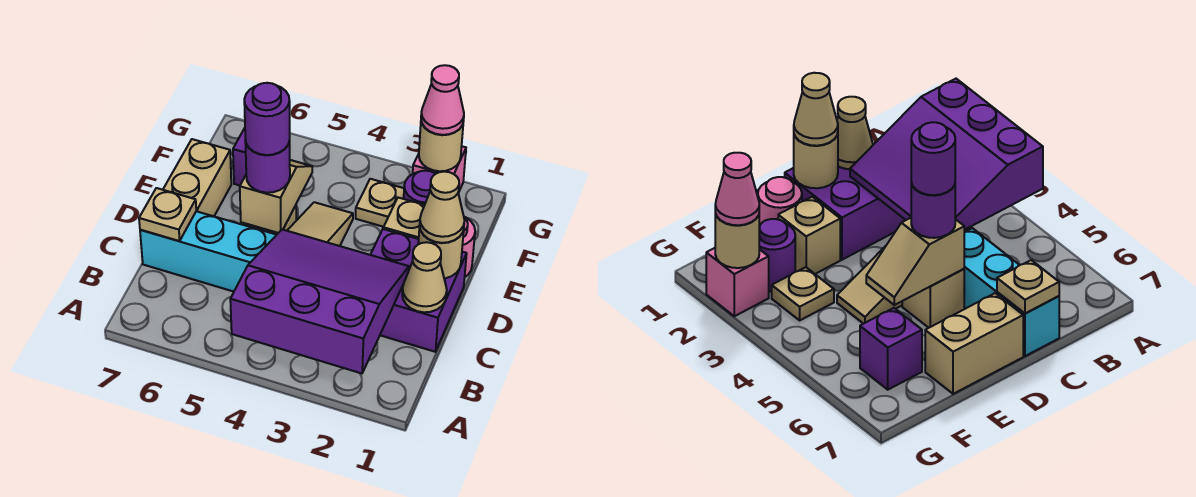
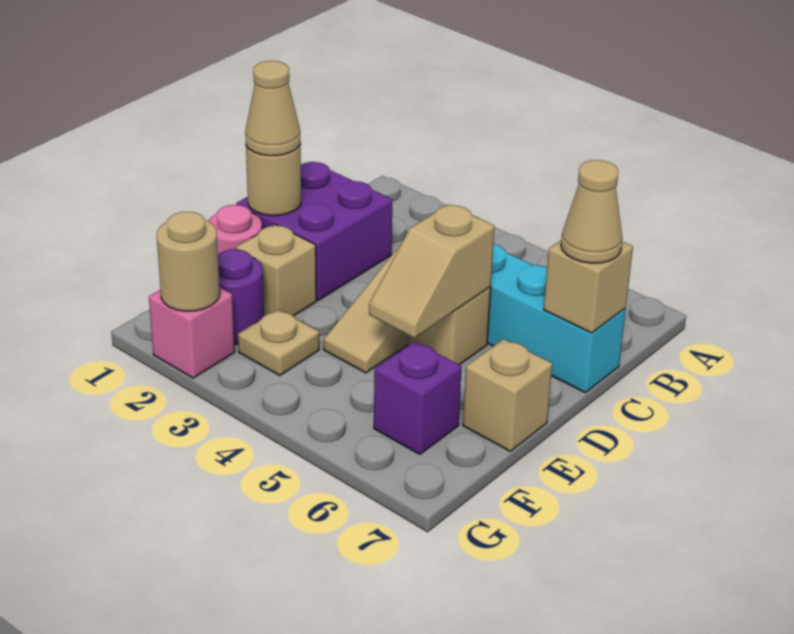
purple slope A2:C4 level 2 top A -> none
tan cone C1 level 2 -> tan cone C7 level 3
tan plate C7 level 2 -> tan brick C7 level 2
purple round brick D5 level 3 -> none
purple round brick D5 level 4 -> none
tan brick D7:E7 level 1 -> tan brick E7 level 1
pink cone G2 level 3 -> none

